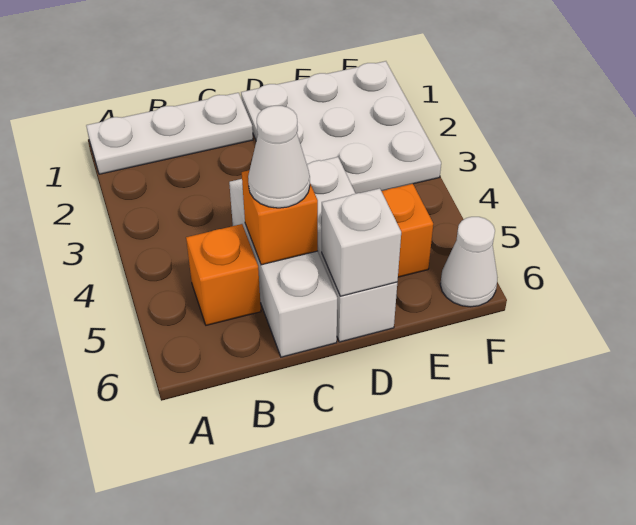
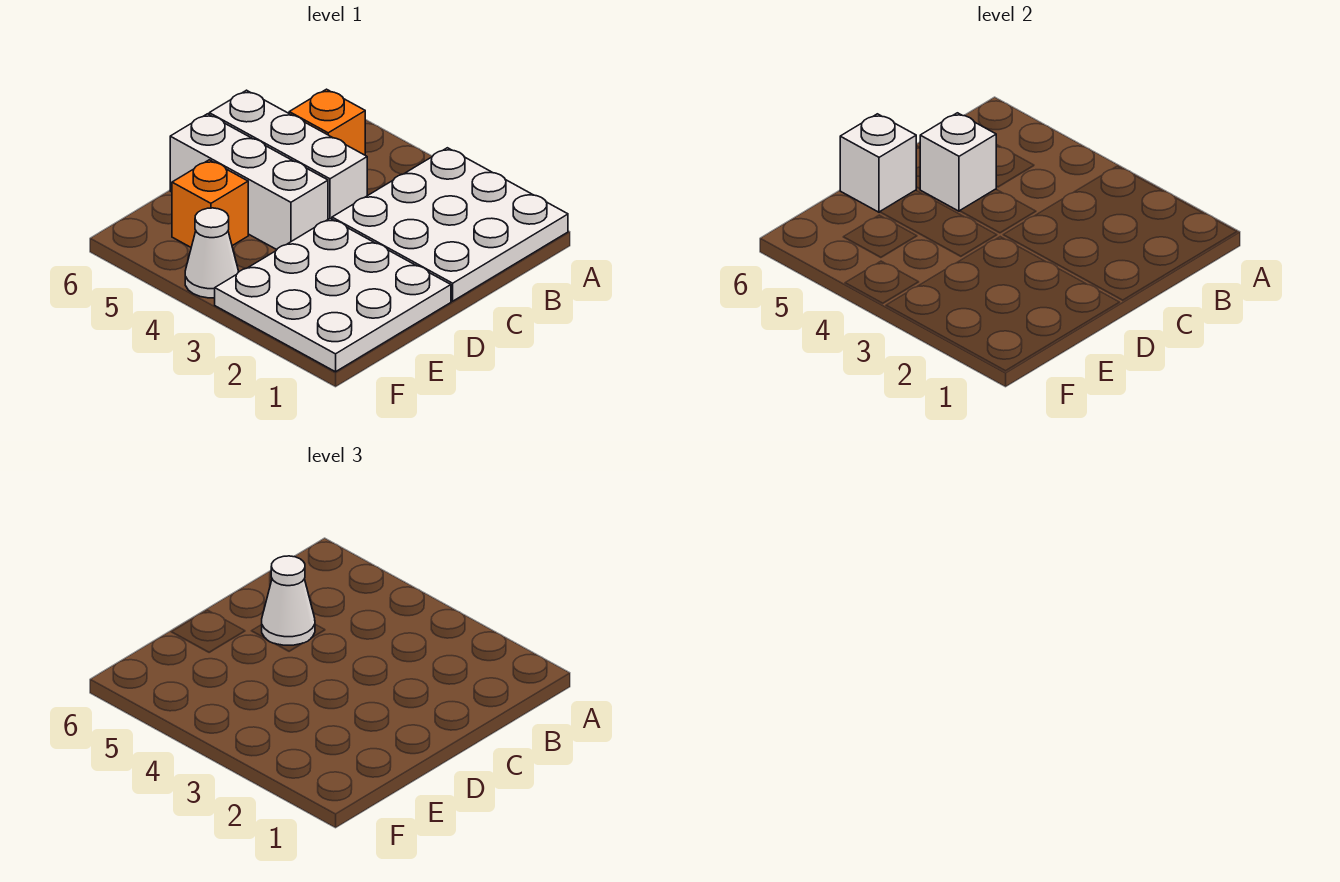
white plate A1:C1 level 1 -> white plate A1:C3 level 1
orange brick C5 level 2 -> white brick C5 level 2
white cone F6 level 1 -> white cone F4 level 1

